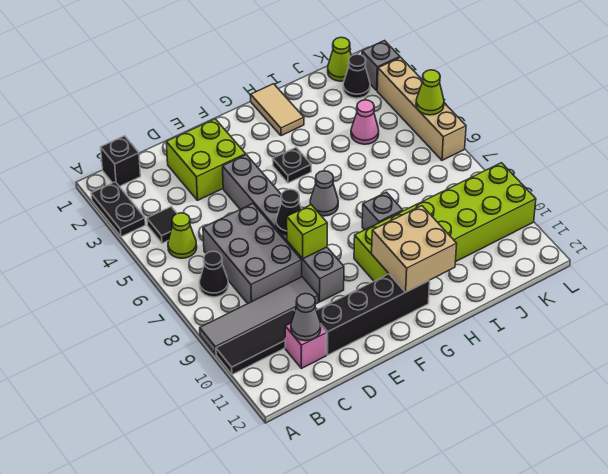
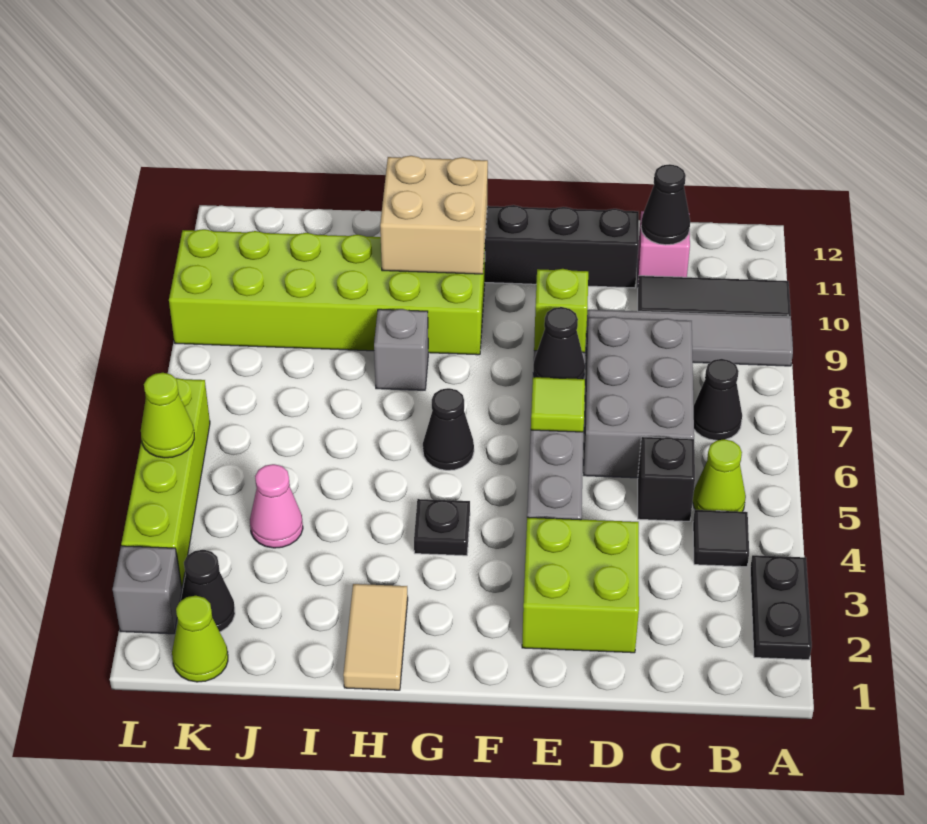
black brick B1 level 1 -> black brick C5 level 1
grey cone C11 level 2 -> black cone C11 level 2
none -> lime tile E6 level 2
grey cone G6 level 1 -> black cone G6 level 1
tan brick L3:L6 level 1 -> lime brick L3:L6 level 1

